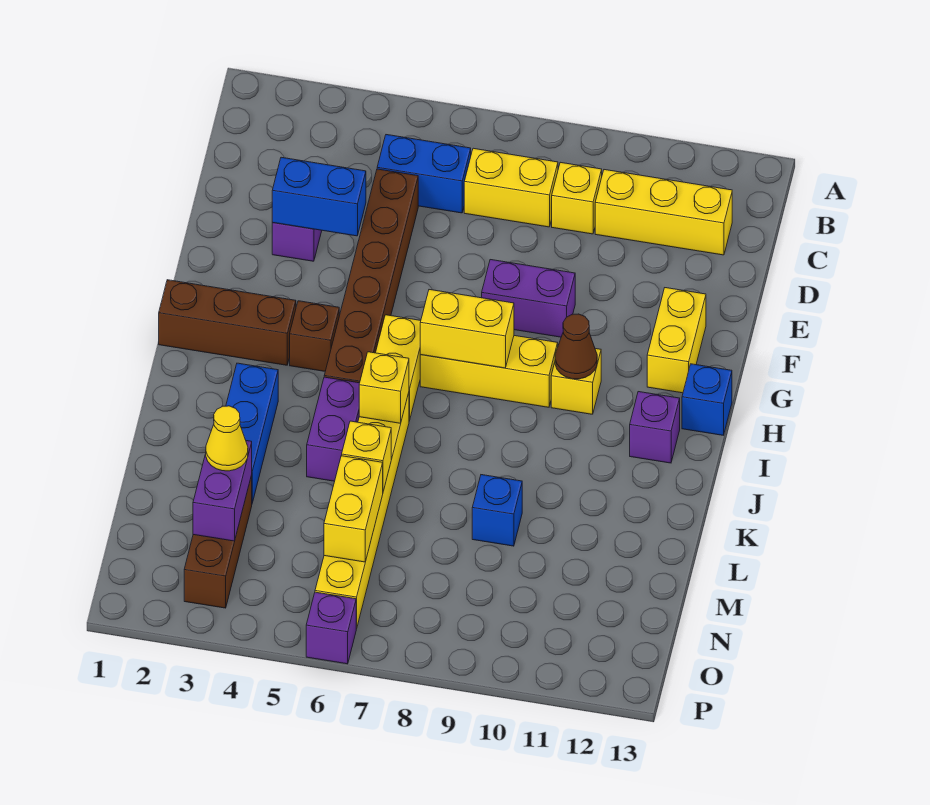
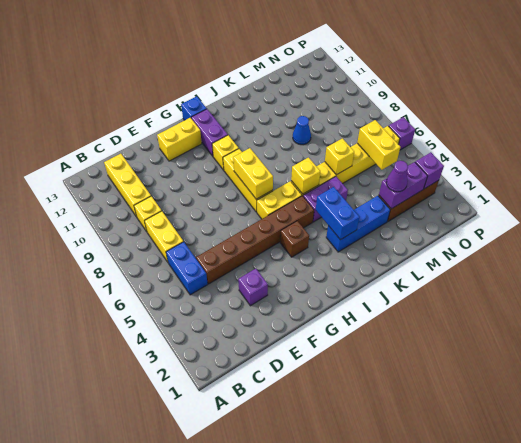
blue brick E3:E4 level 2 -> blue brick J3:J4 level 2
purple brick F8:F9 level 1 -> purple brick H11:H12 level 1
brown brick H1:H3 level 1 -> none
brown cone H10 level 2 -> none
purple brick I12 level 1 -> purple brick O3 level 2
blue brick L9 level 1 -> blue cone L9 level 1
yellow cone M3 level 3 -> purple cone M3 level 3
yellow brick M6:N6 level 2 -> yellow brick N5:N6 level 2

